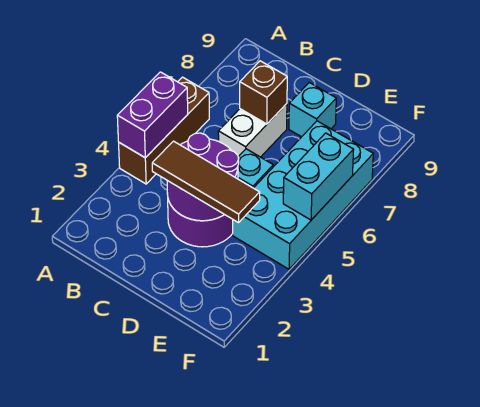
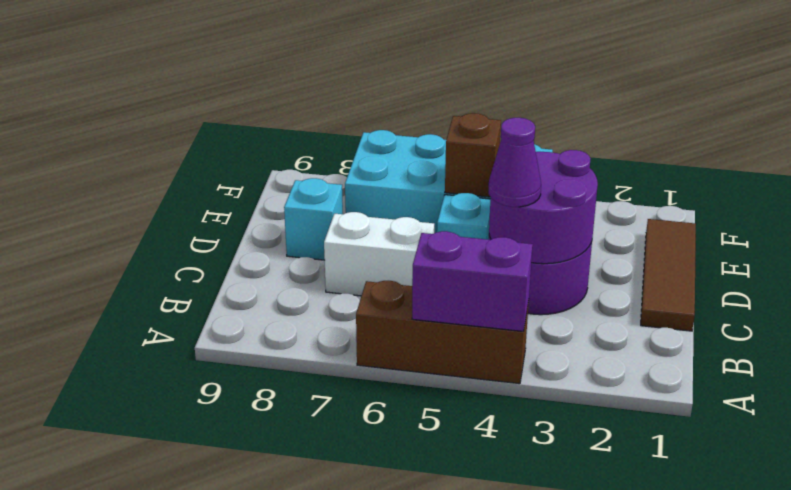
brown tile C3:E3 level 3 -> brown tile C1:E1 level 1
none -> purple cone C4 level 3
brown brick C7 level 2 -> brown brick E5 level 2
cyan brick F5:F6 level 2 -> none

